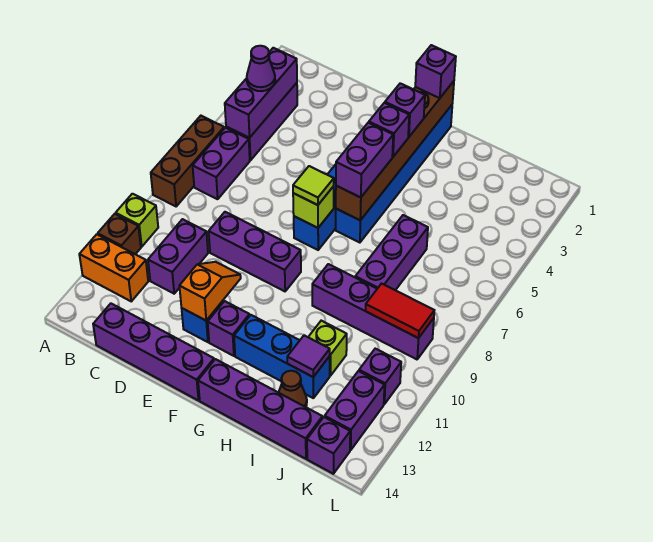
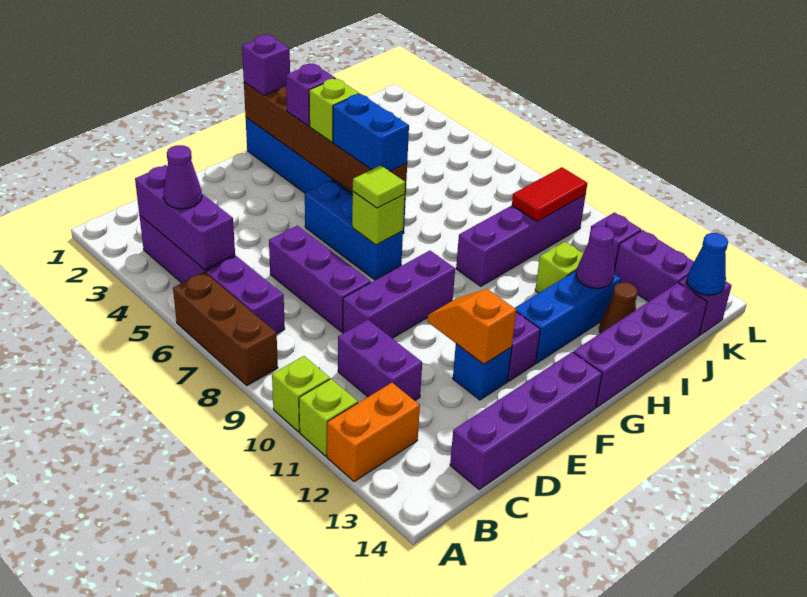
brown brick A11 level 1 -> lime brick A11 level 1
purple brick G4 level 3 -> lime brick G4 level 3
purple brick G5:G6 level 3 -> blue brick G5:G6 level 3
purple brick I6:I8 level 1 -> purple brick D6:D8 level 1
purple tile I12 level 2 -> purple cone I12 level 2
none -> blue cone K14 level 2

